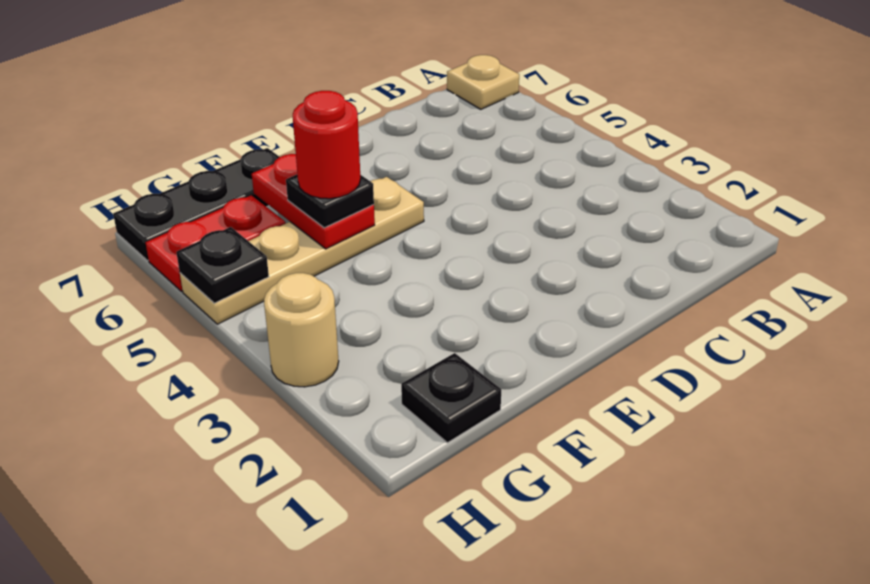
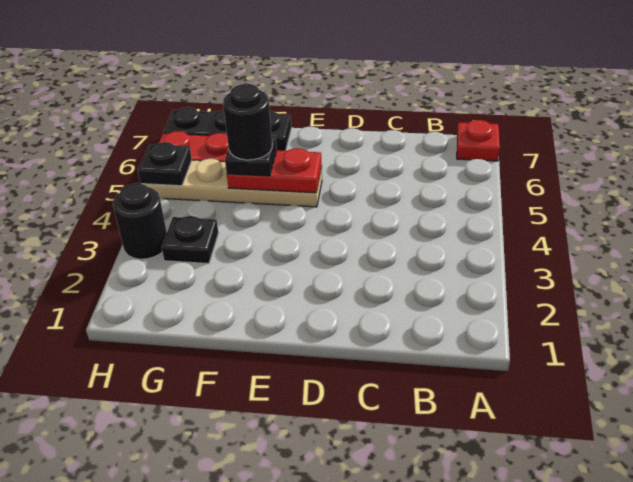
tan plate A7 level 1 -> red plate A7 level 1
red plate F5:F6 level 2 -> red plate E5:F5 level 2
red round brick F5 level 4 -> black round brick F5 level 4
black plate G1 level 1 -> black plate G3 level 1
tan round brick H3 level 1 -> black round brick H3 level 1

